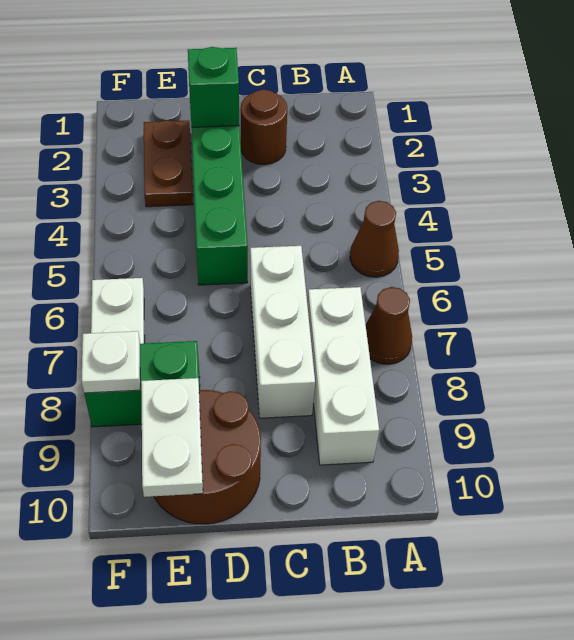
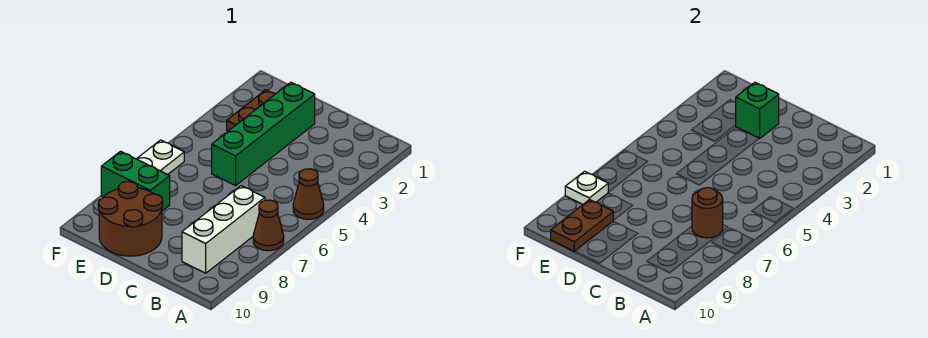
brown round brick C2 level 1 -> brown round brick B7 level 2
white brick C6:C8 level 1 -> none
white plate E9:E10 level 2 -> brown plate E9:E10 level 2

